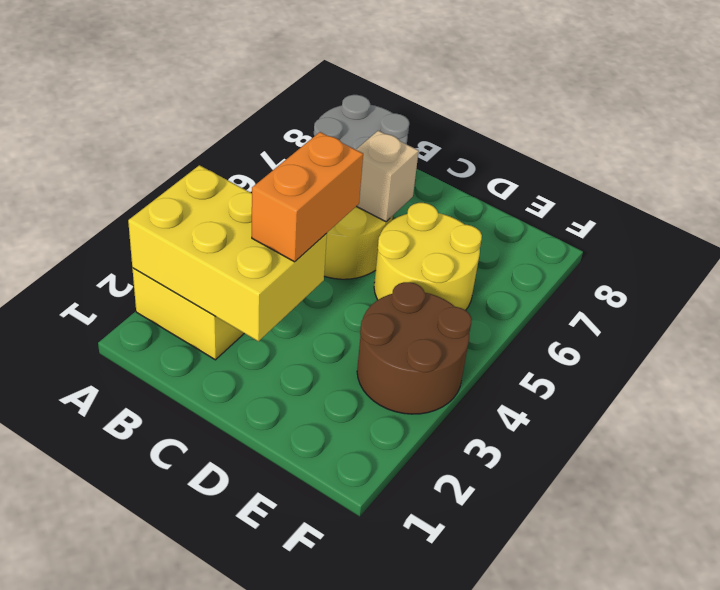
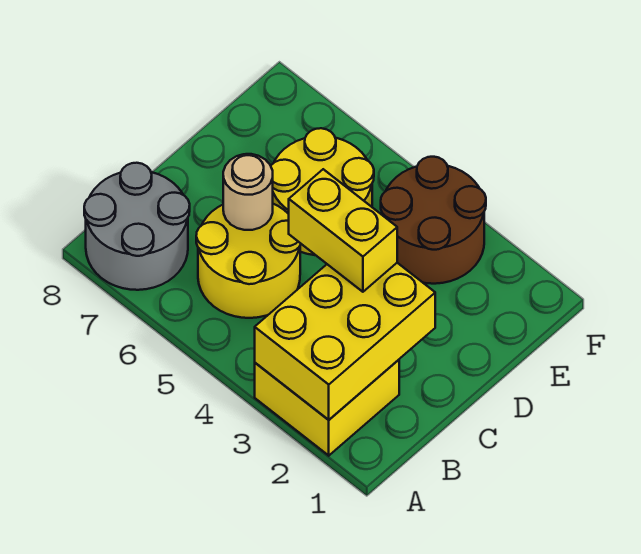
orange brick C3:C4 level 3 -> yellow brick C3:C4 level 3
tan brick C6 level 2 -> tan round brick C6 level 2

